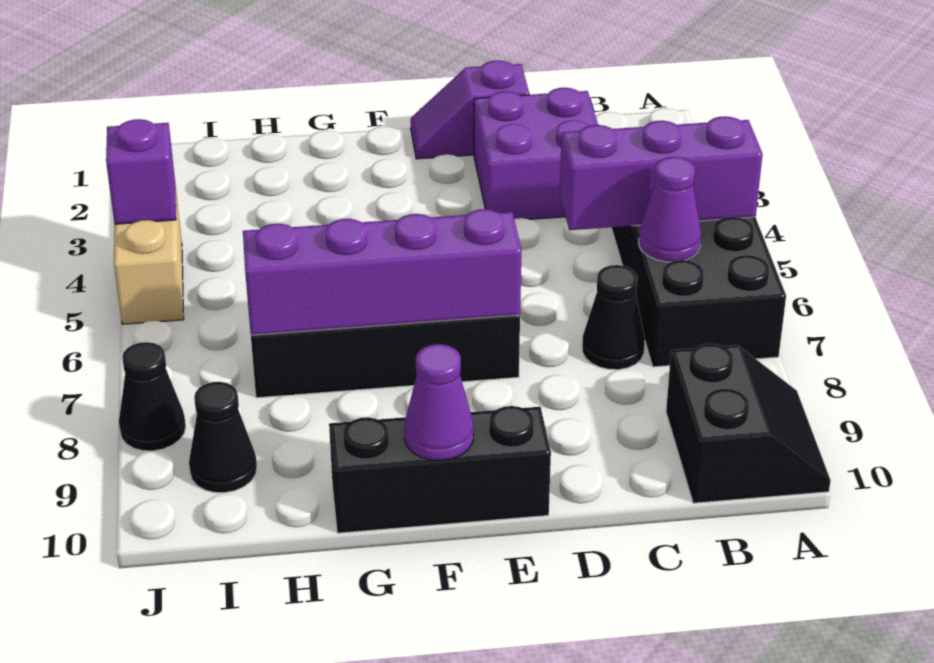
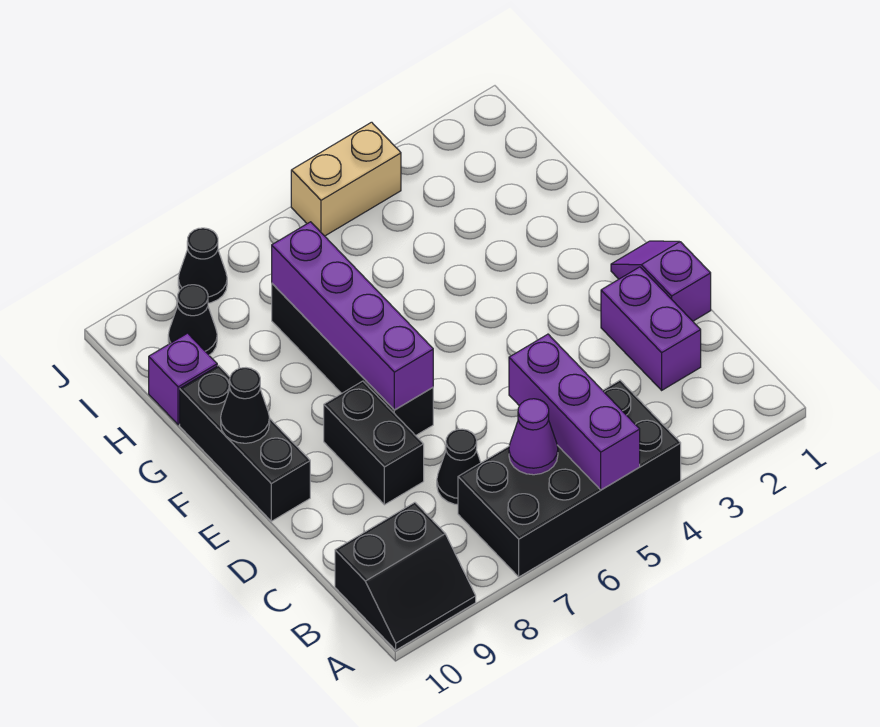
purple brick C2:D3 level 1 -> purple brick C2:D2 level 1
none -> black brick D8:E8 level 1
purple cone F10 level 2 -> black cone F10 level 2
purple brick J4 level 2 -> purple brick H10 level 1

